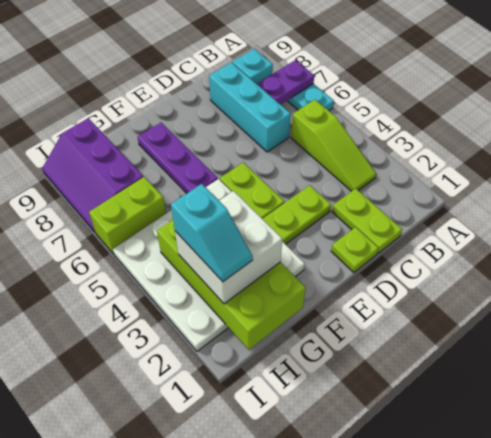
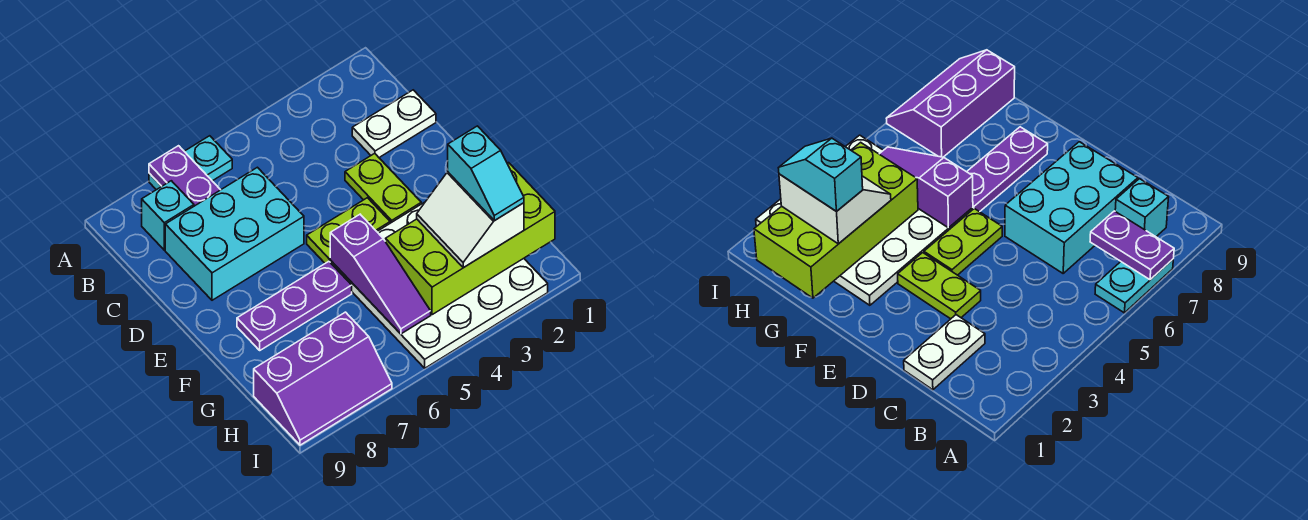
lime slope B3:B5 level 1 top 5 -> none
lime plate C1:C2 level 1 -> white plate C1:C2 level 1
cyan brick C6:C8 level 1 -> cyan brick C6:D8 level 1
lime plate D1 level 1 -> none
none -> purple slope F5:H5 level 2 top F
white brick G2:H3 level 3 -> white slope G2:H3 level 3 top 2
cyan slope H2:H3 level 4 top 3 -> cyan slope G2:H2 level 4 top G
lime brick H6:I6 level 1 -> none

